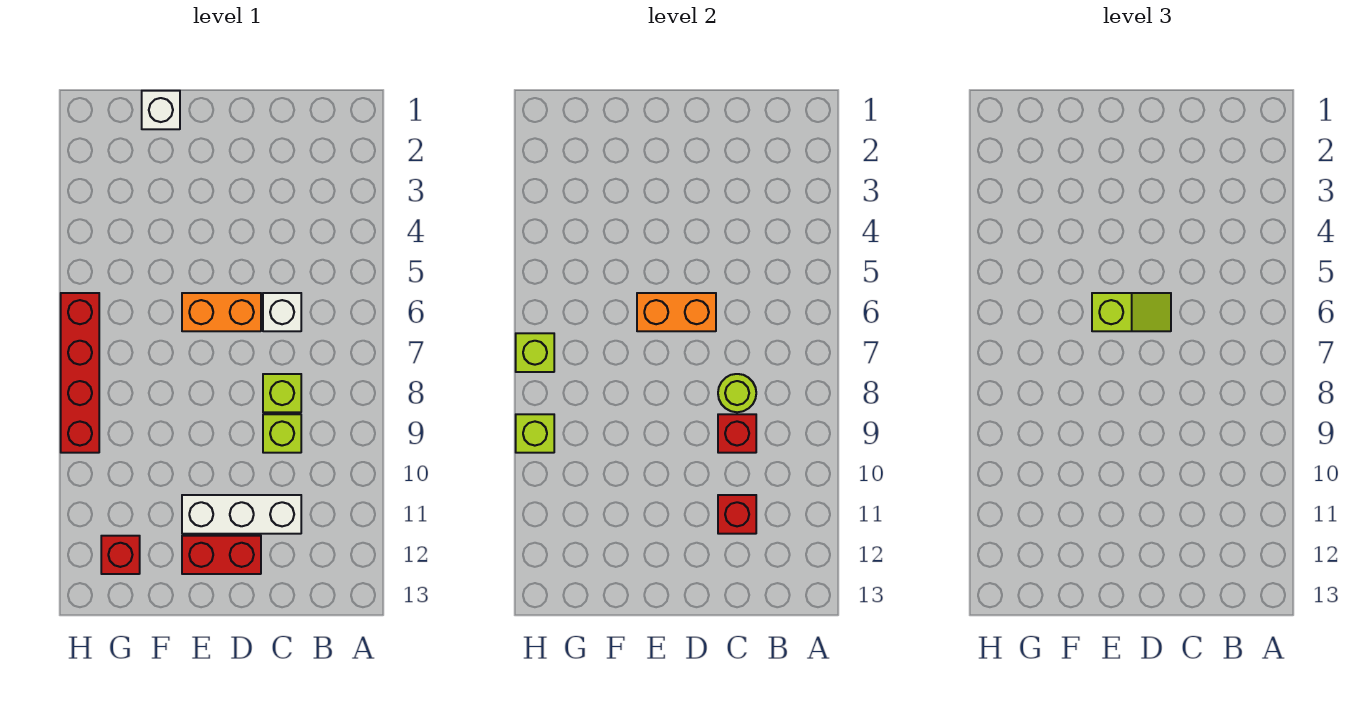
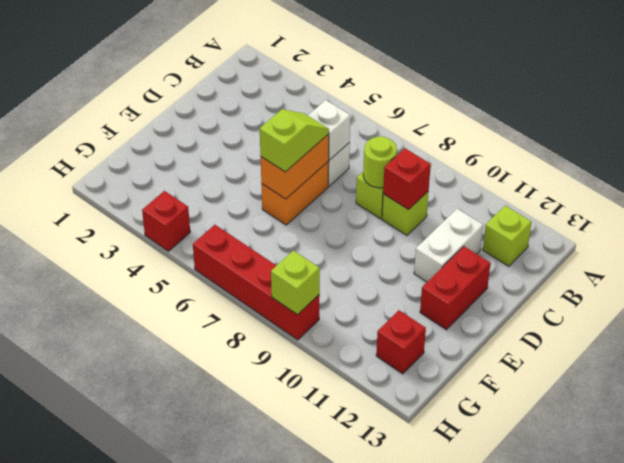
white brick C11:E11 level 1 -> white brick C11:D11 level 1
red brick C11 level 2 -> red brick H4 level 1
white brick F1 level 1 -> white brick C6 level 2
lime brick H7 level 2 -> lime brick B12 level 1

